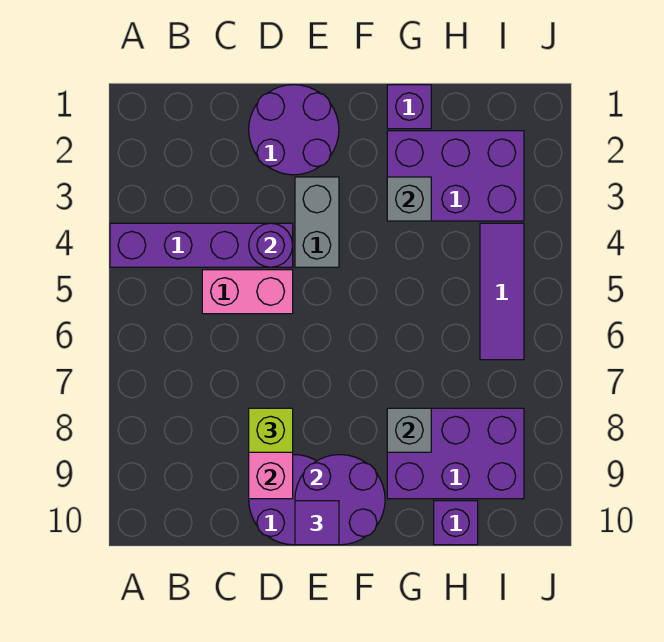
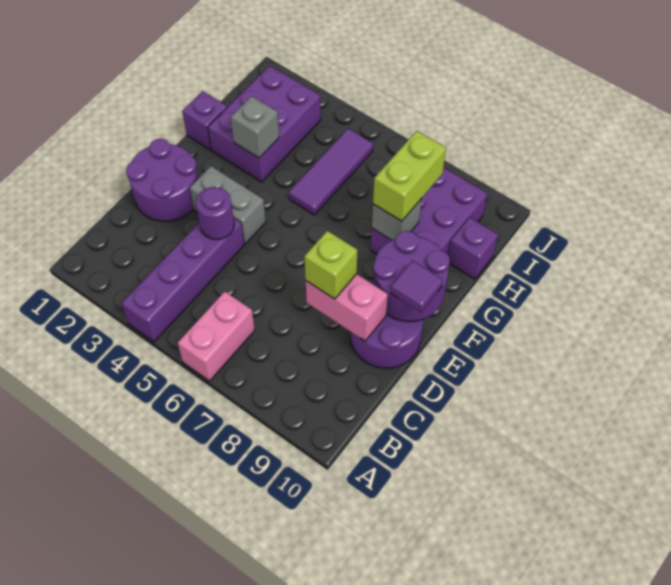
pink brick C5:D5 level 1 -> pink brick A6:B6 level 1
none -> lime brick G8:H8 level 3
purple tile I4:I6 level 1 -> purple tile G5:I5 level 1

